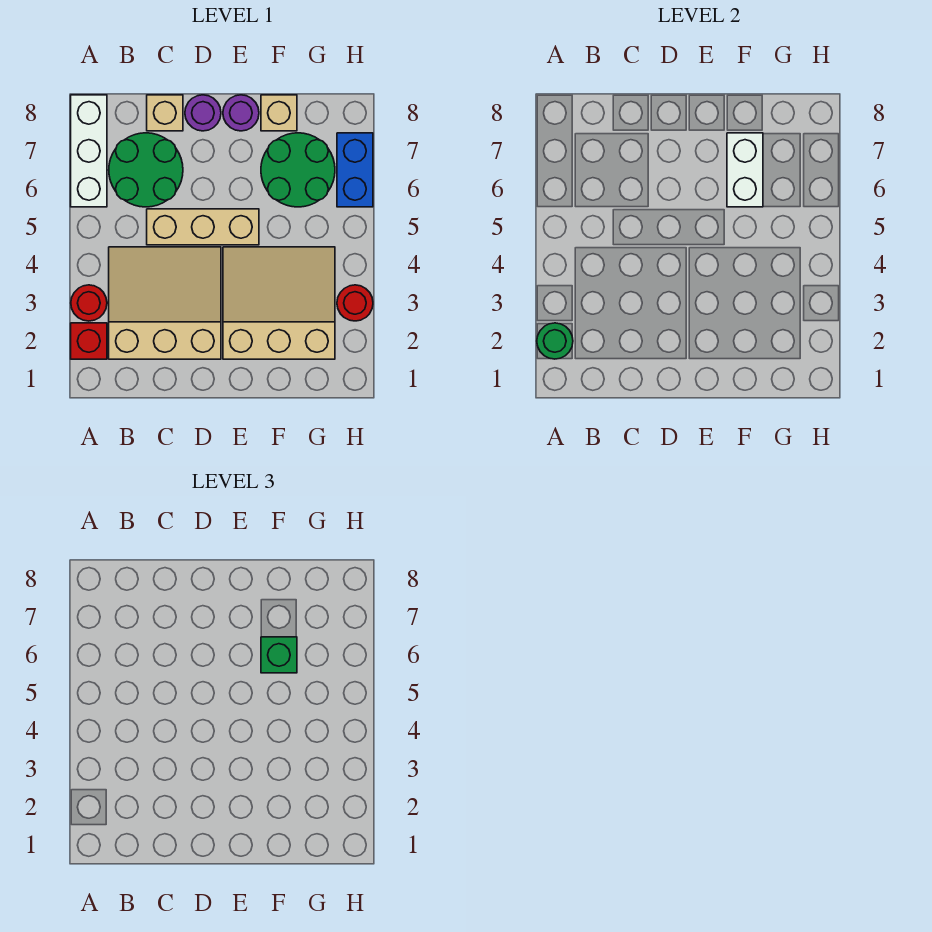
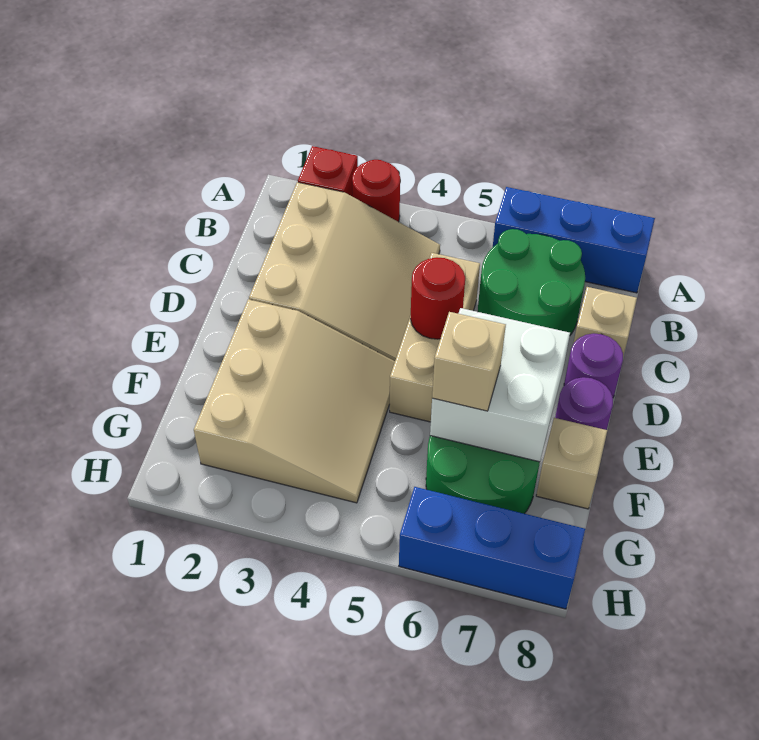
green round brick A2 level 2 -> none
white brick A6:A8 level 1 -> blue brick A6:A8 level 1
white brick F6:F7 level 2 -> white brick E6:F7 level 2
green brick F6 level 3 -> tan brick F6 level 3
red round brick H3 level 1 -> red round brick D5 level 2
blue brick H6:H7 level 1 -> blue brick H6:H8 level 1

